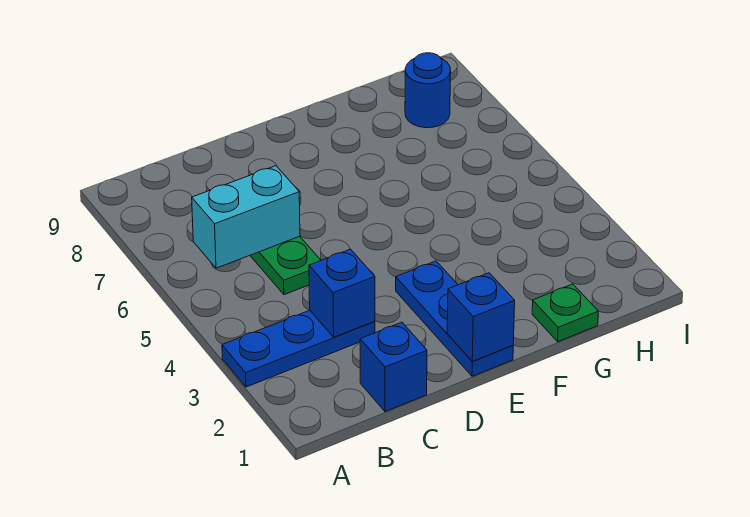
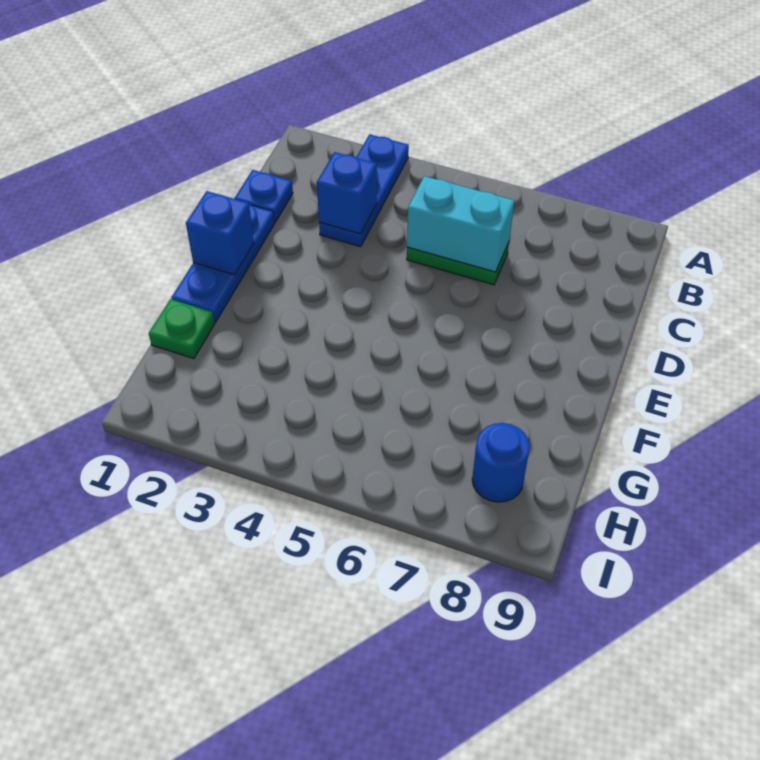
cyan brick B6:C6 level 2 -> cyan brick C5:C6 level 2
blue brick C1 level 1 -> blue plate C1 level 1
blue plate E1:E3 level 1 -> blue plate D1:F1 level 1

